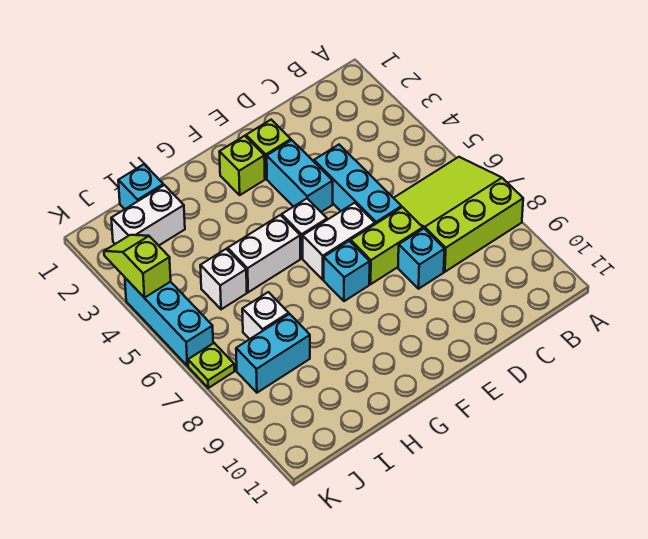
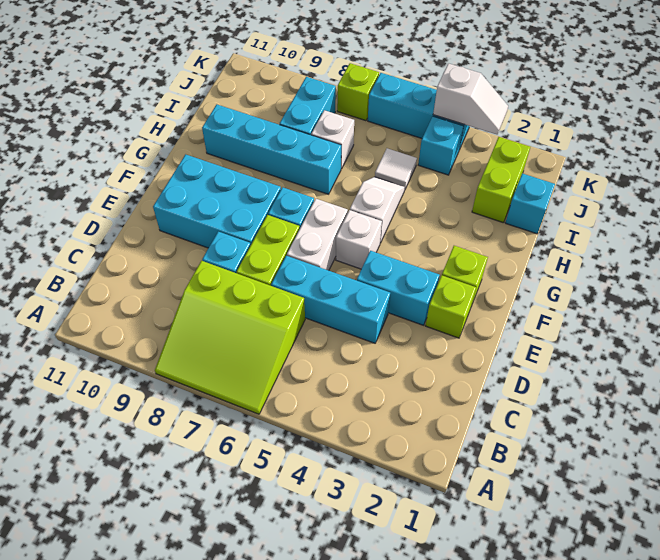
lime slope A6:C8 level 1 top 8 -> lime slope A6:C8 level 1 top C
none -> cyan brick E8:F10 level 1
white brick G5:H5 level 1 -> white slope G5:H5 level 1 top G
none -> cyan brick H7:H10 level 1
white brick I2:J2 level 1 -> lime brick I2:J2 level 1
white brick I5 level 1 -> white tile I5 level 1
none -> cyan brick J4 level 1
lime slope K3:K4 level 2 top 4 -> white slope K3:K4 level 2 top 4
lime plate K7 level 1 -> lime brick K7 level 1

